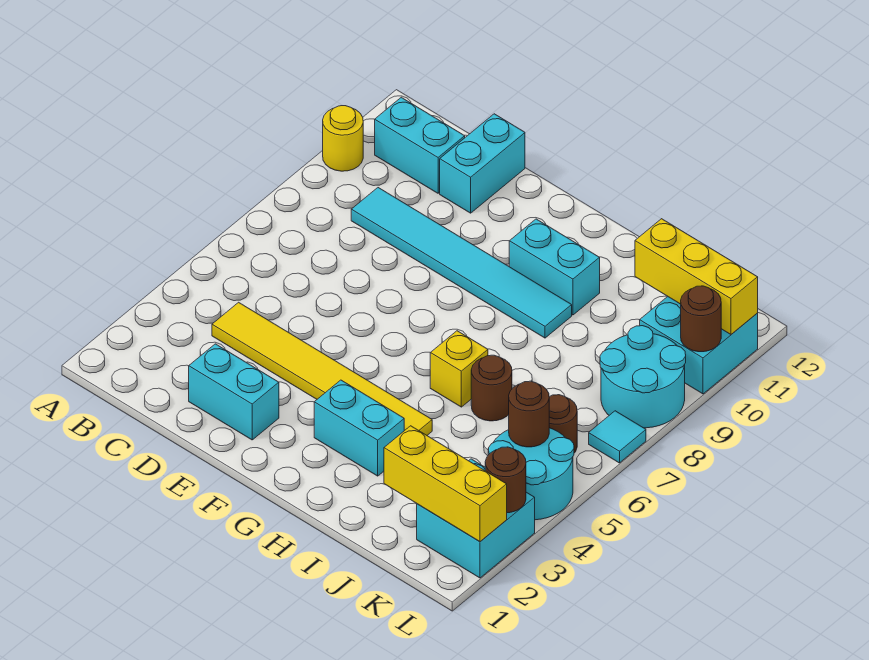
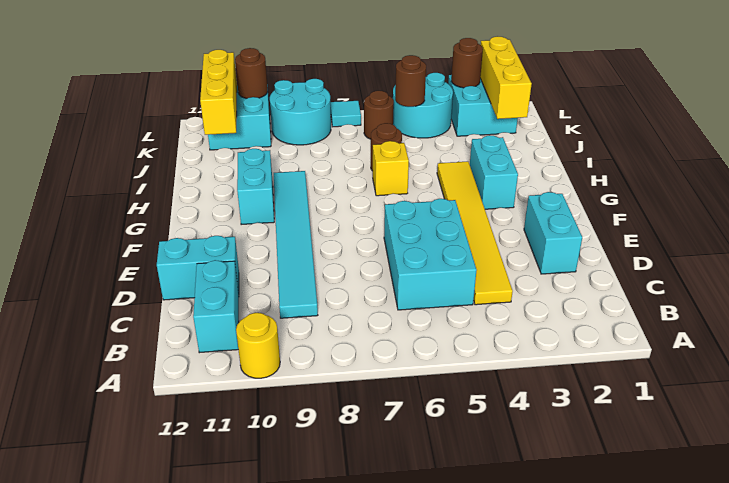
none -> cyan brick C5:E6 level 1

